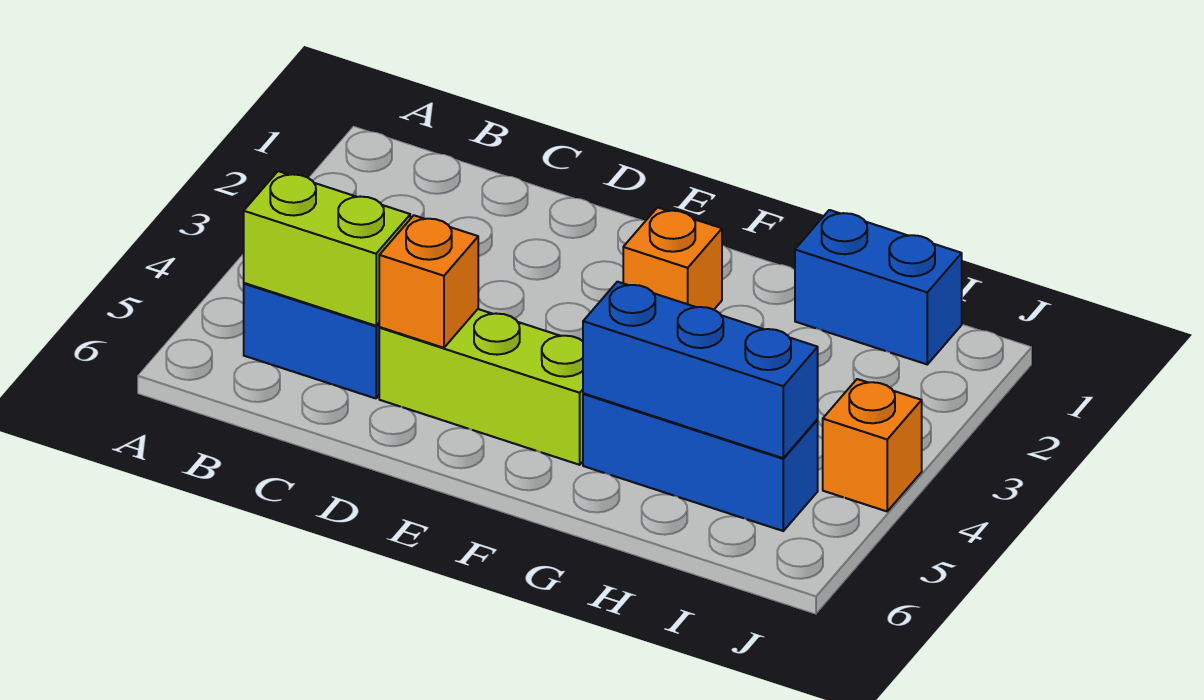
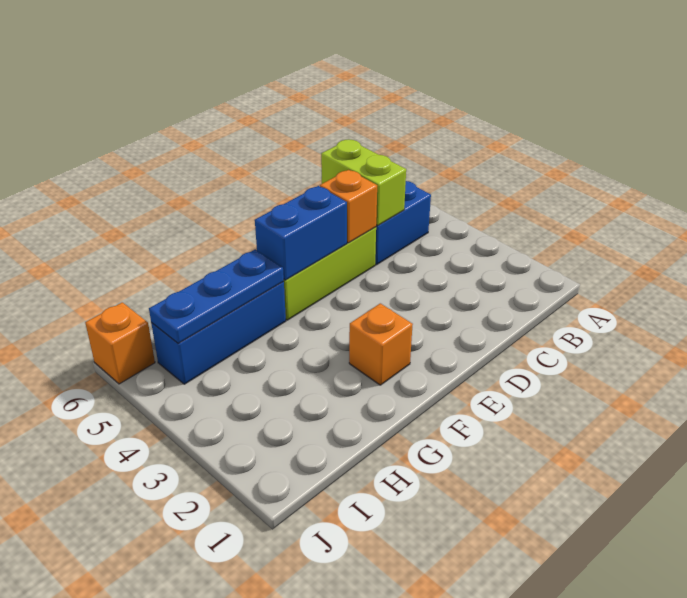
lime brick B5:C5 level 2 -> lime brick C5:C6 level 2
blue brick G5:I5 level 2 -> blue plate G5:I5 level 2
blue brick H1:I1 level 1 -> blue brick E5:F5 level 2
orange brick J4 level 1 -> orange brick J6 level 1

